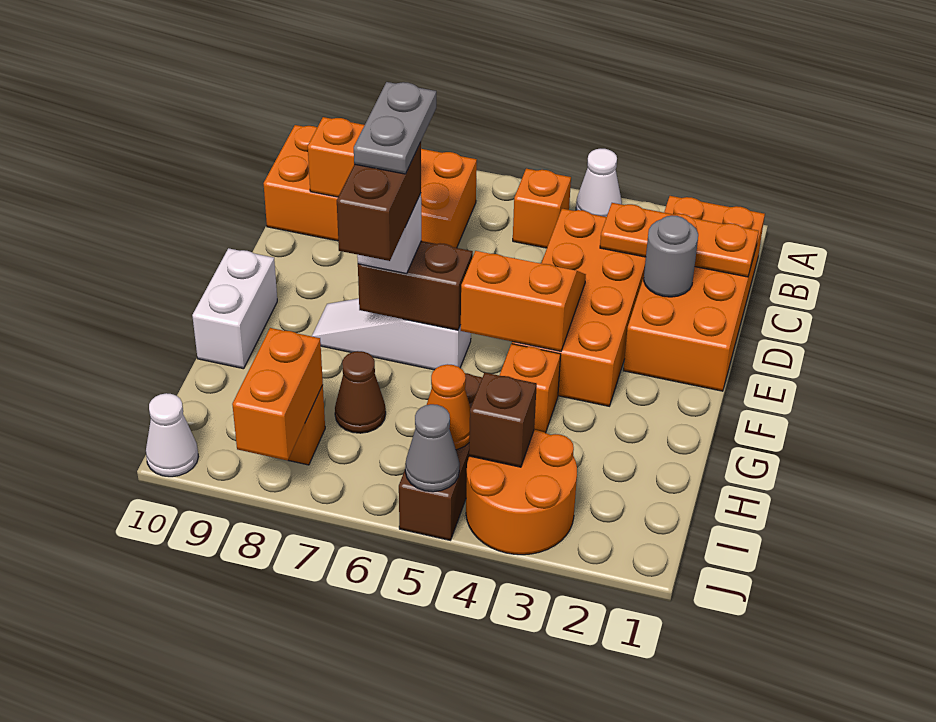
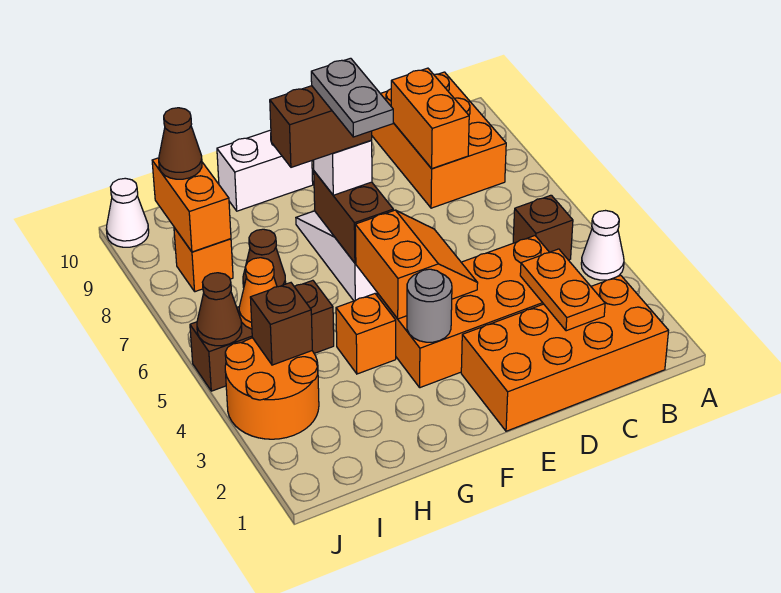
orange brick B5 level 1 -> brown brick B5 level 1
orange brick B7:C10 level 1 -> orange brick B8:C10 level 1
orange plate C1:C3 level 2 -> orange plate C2:C3 level 2
grey round brick D2 level 2 -> grey round brick F3 level 2
grey plate E7:F7 level 5 -> grey plate F6:F7 level 5
orange brick I8:J8 level 2 -> orange brick I8:I9 level 2
none -> brown cone I9 level 3
grey cone J5 level 2 -> brown cone J5 level 2

